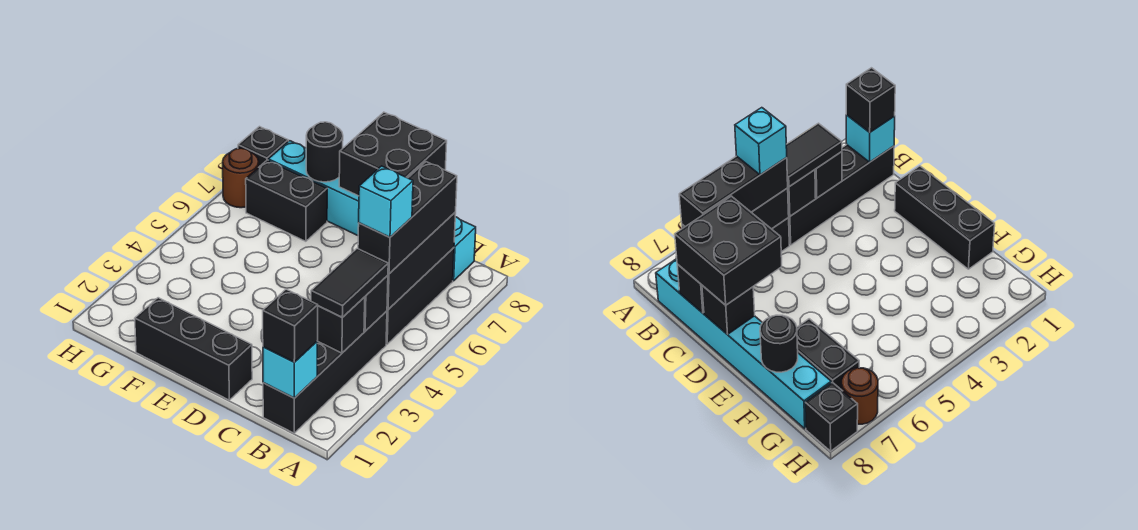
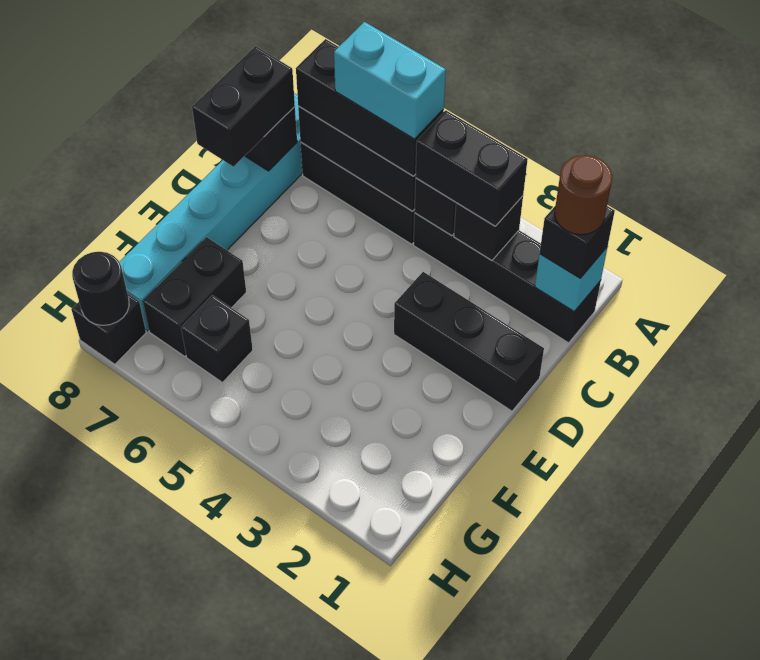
black tile B3:B4 level 3 -> black brick B3:B4 level 3
cyan brick B5 level 4 -> cyan brick B5:B6 level 4
black brick C7:D8 level 3 -> black brick C8:D8 level 3
black brick D1:F1 level 1 -> black brick D1:D3 level 1
black brick D8 level 2 -> black brick G6 level 1
black round brick F8 level 2 -> black round brick H8 level 2
brown round brick H7 level 1 -> brown round brick B1 level 4

